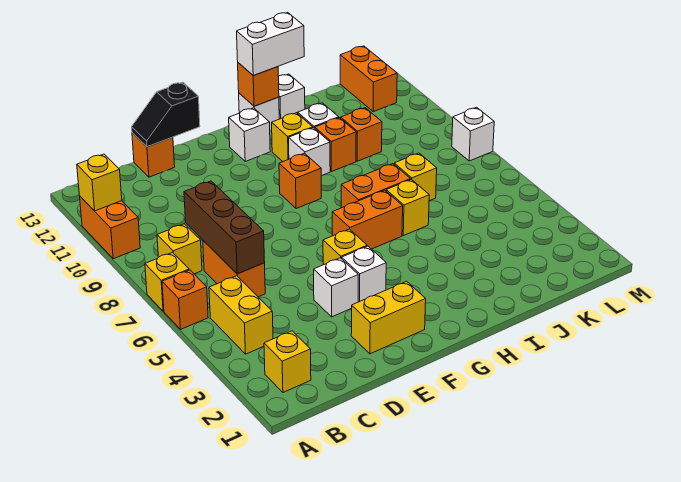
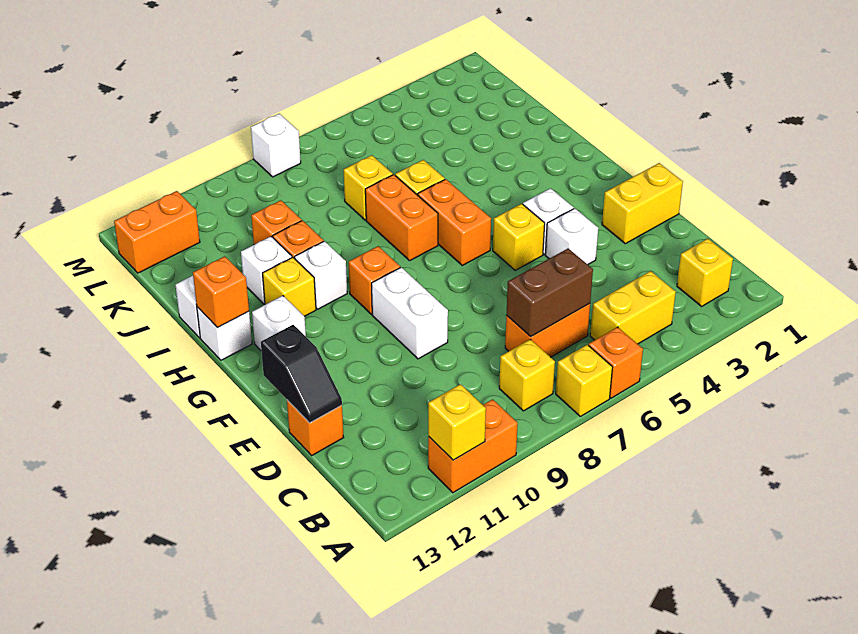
brown brick C6:C8 level 2 -> brown brick C6:C7 level 2
yellow brick E2:F2 level 1 -> yellow brick E1:E2 level 1
white brick H13:I13 level 3 -> white brick E9:F9 level 1

